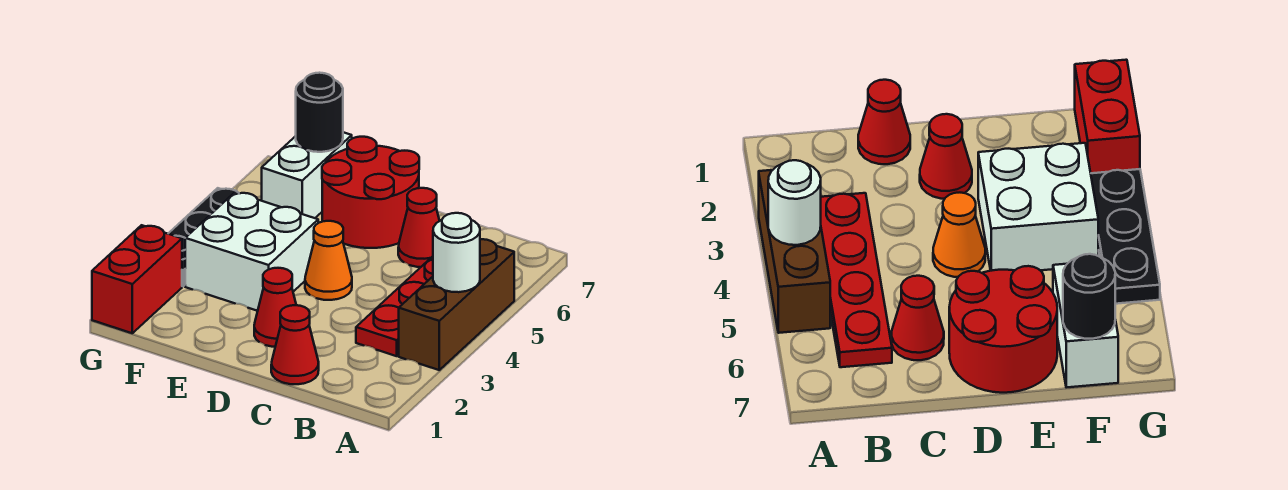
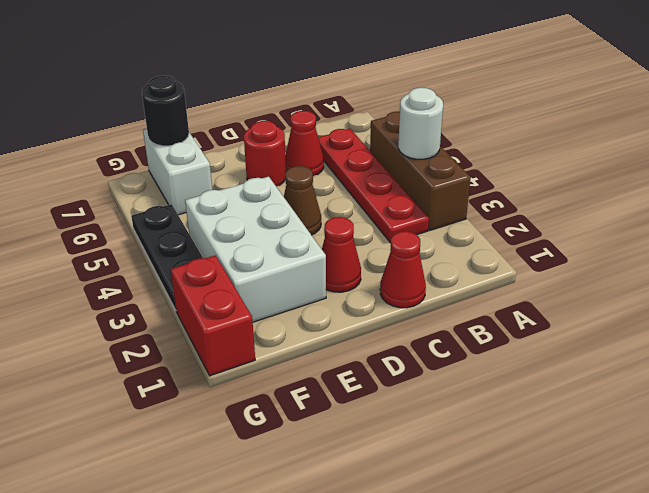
orange cone D4 level 1 -> brown cone D4 level 1
red round brick D6:E7 level 1 -> red round brick D6 level 1
white brick E3:F4 level 1 -> white brick E2:F4 level 1

